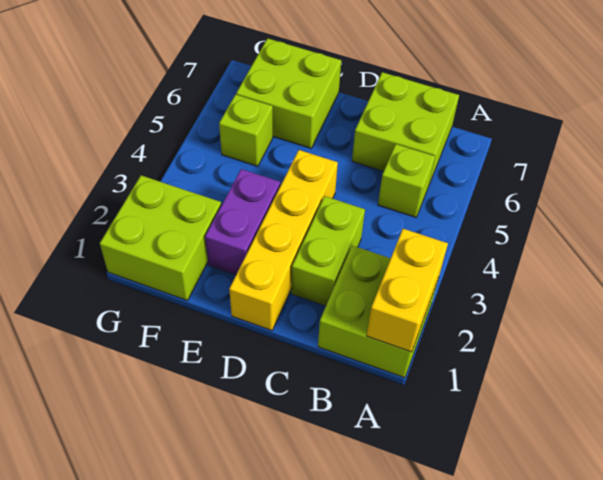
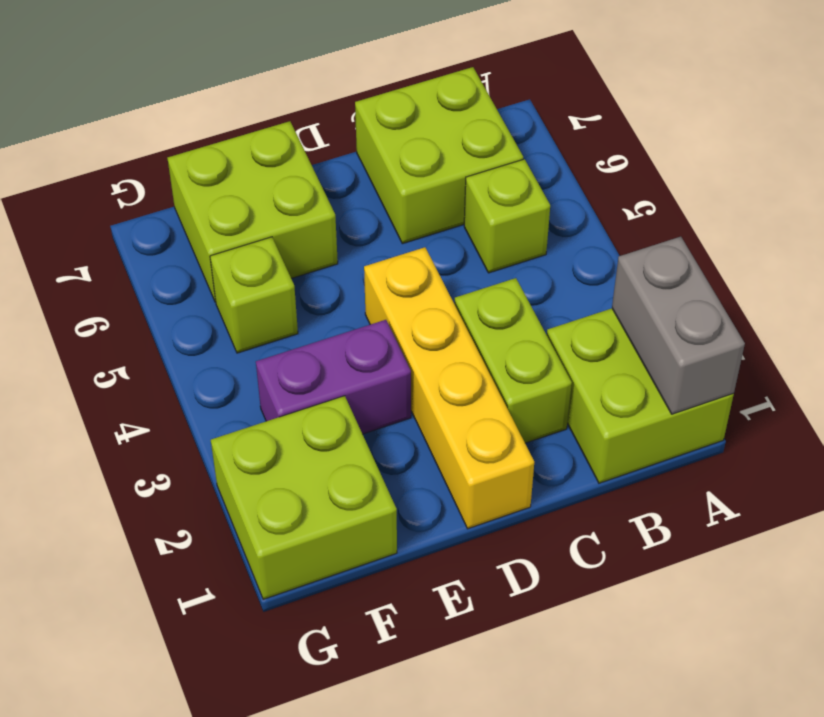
yellow brick A1:A2 level 2 -> grey brick A1:A2 level 2
purple brick E2:E3 level 1 -> purple brick E3:F3 level 1

